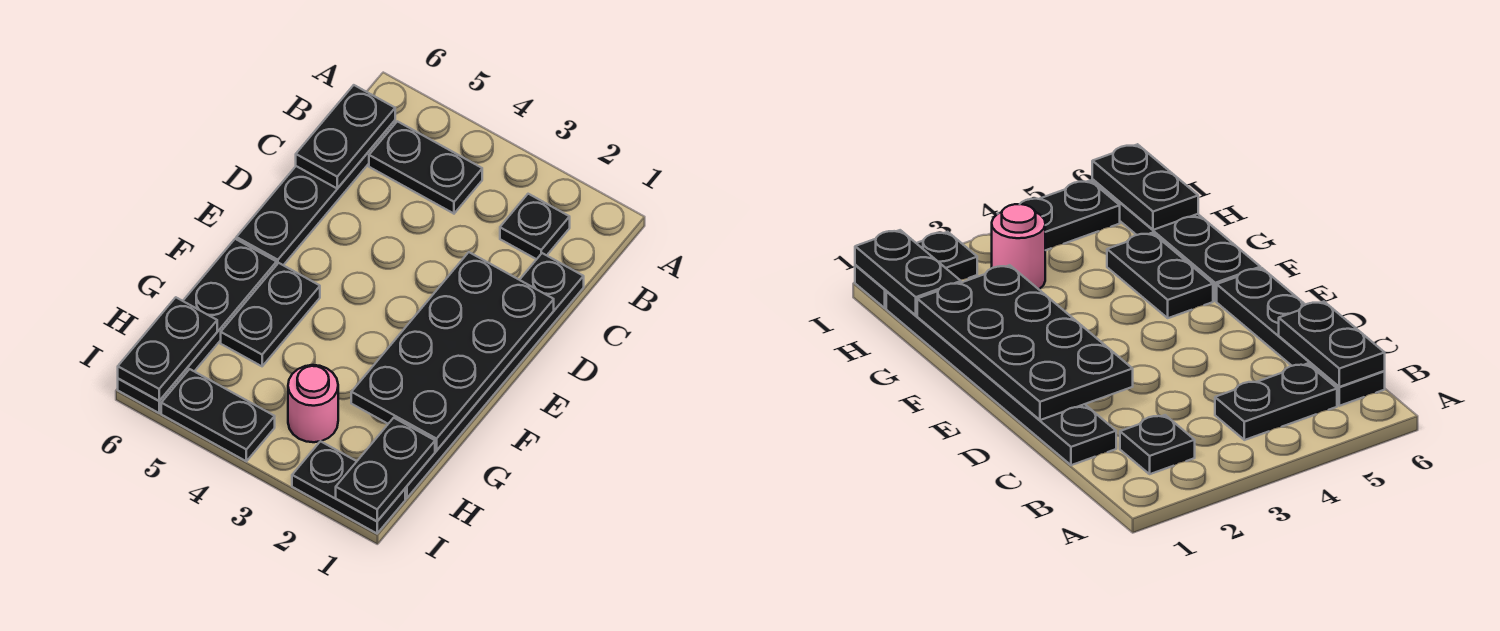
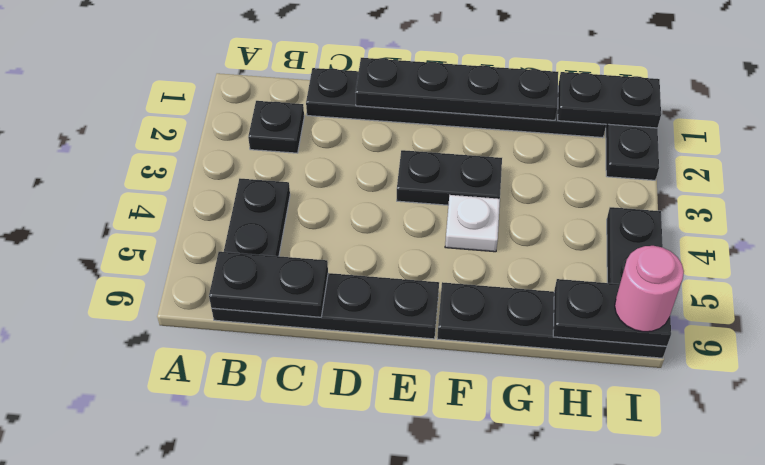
black plate D1:G2 level 2 -> black plate D1:G1 level 2
none -> white plate F4 level 1
black plate F5:G5 level 1 -> black plate E3:F3 level 1
pink round brick H3 level 1 -> pink round brick I6 level 3

